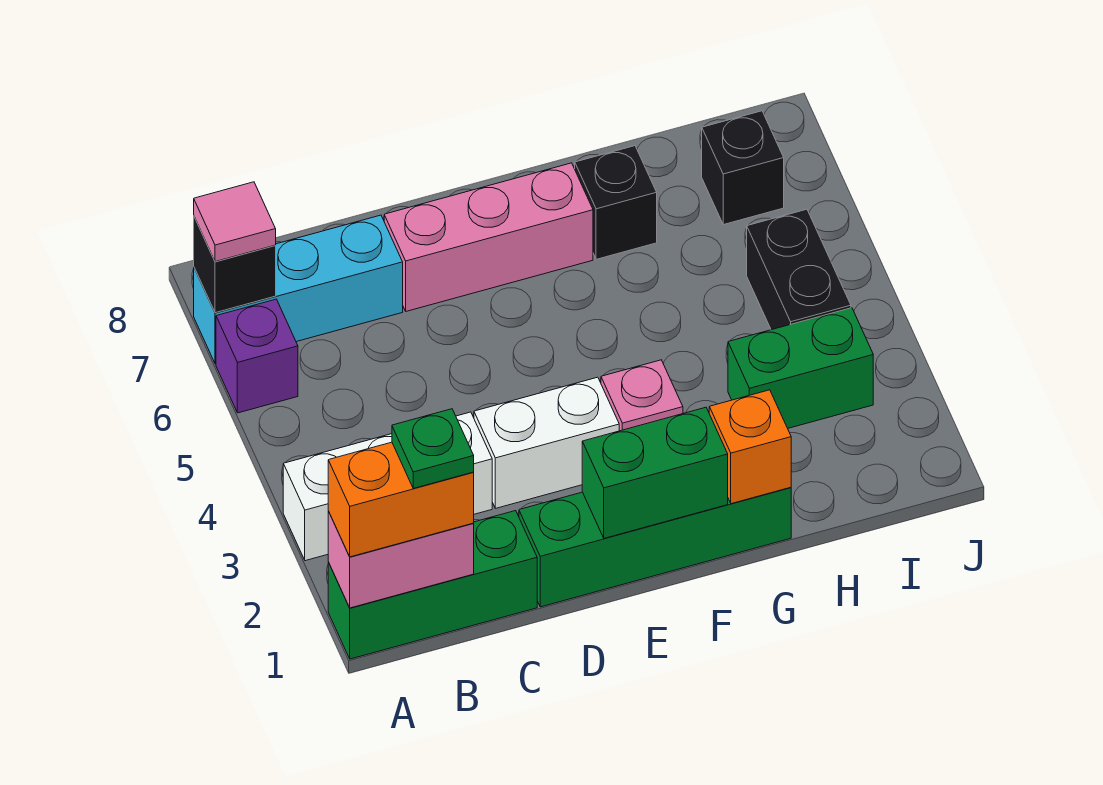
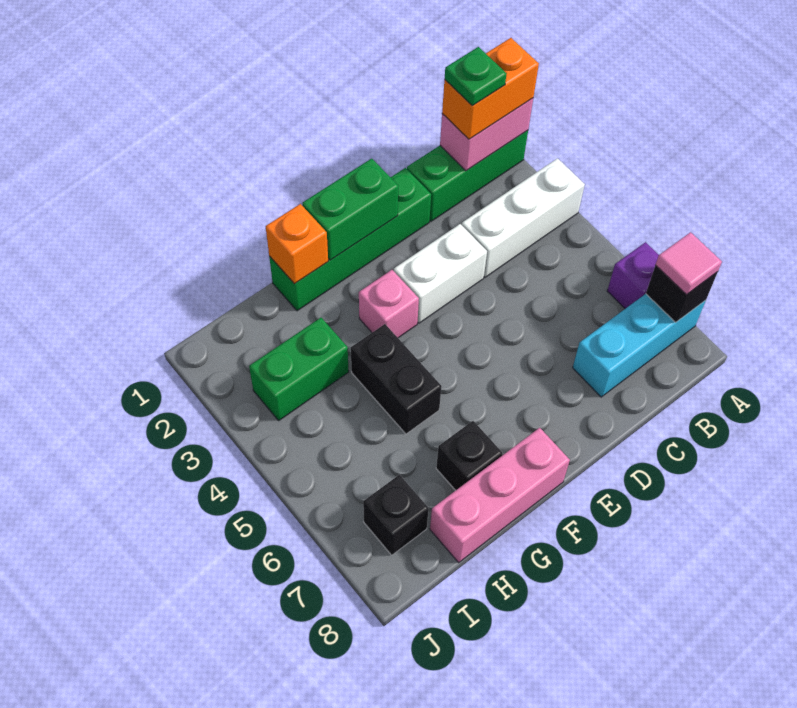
pink brick D7:F7 level 1 -> pink brick F8:H8 level 1
black brick I4:I5 level 1 -> black brick G4:G5 level 1

